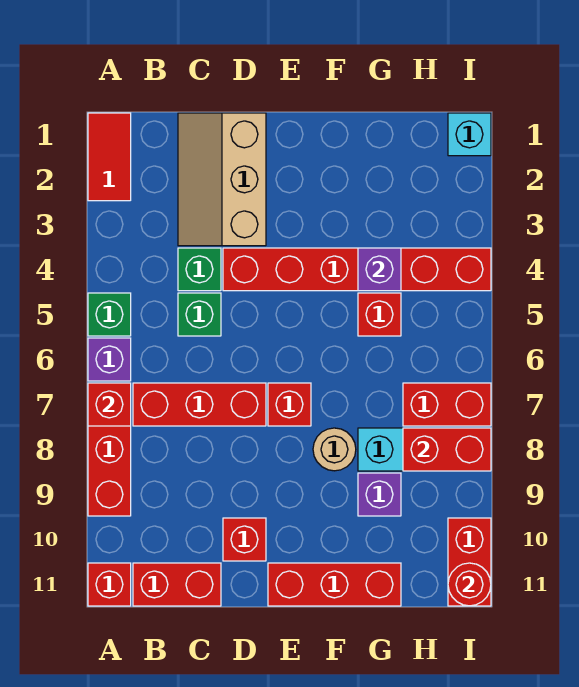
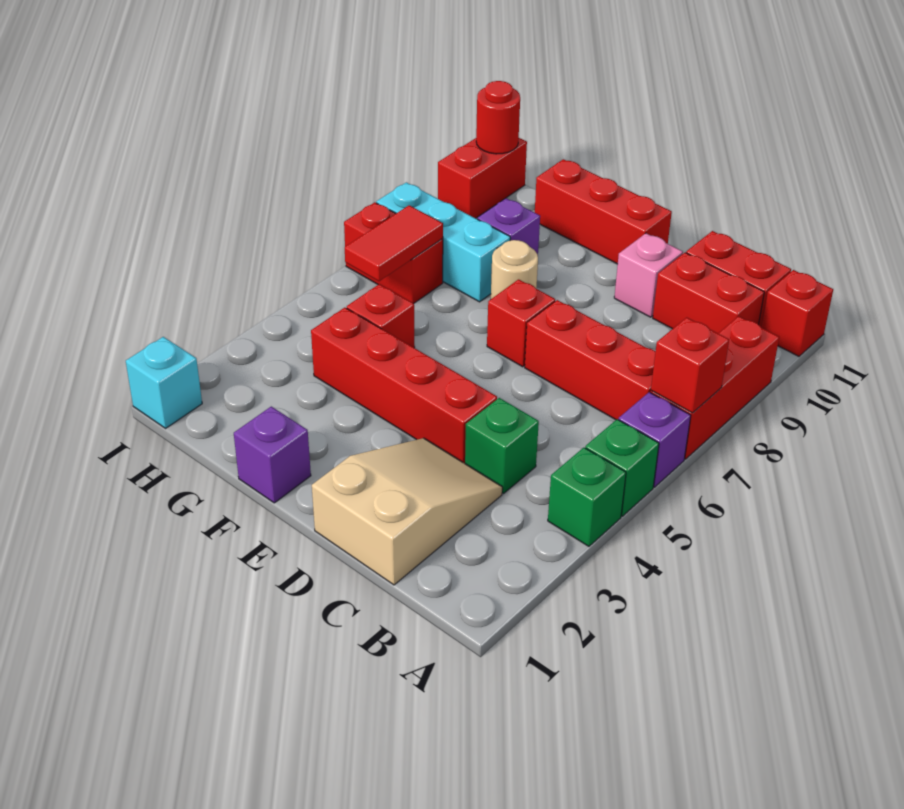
red tile A1:A2 level 1 -> red tile H6:H7 level 2
tan slope C1:D3 level 1 top D -> tan slope C1:D3 level 1 top 1
green brick C5 level 1 -> green brick A4 level 1
red brick D4:I4 level 1 -> red brick D4:G4 level 1
red brick D10 level 1 -> pink brick D10 level 1
purple brick G4 level 2 -> purple brick F1 level 1
red brick H8:I8 level 2 -> red brick B10:C10 level 1

